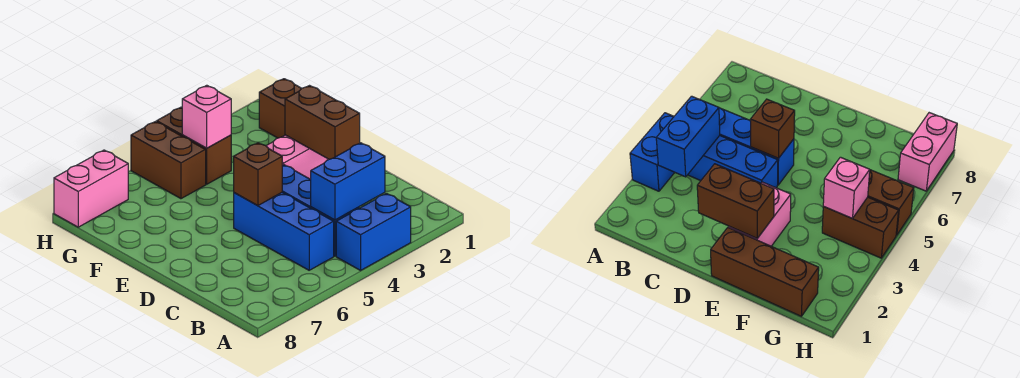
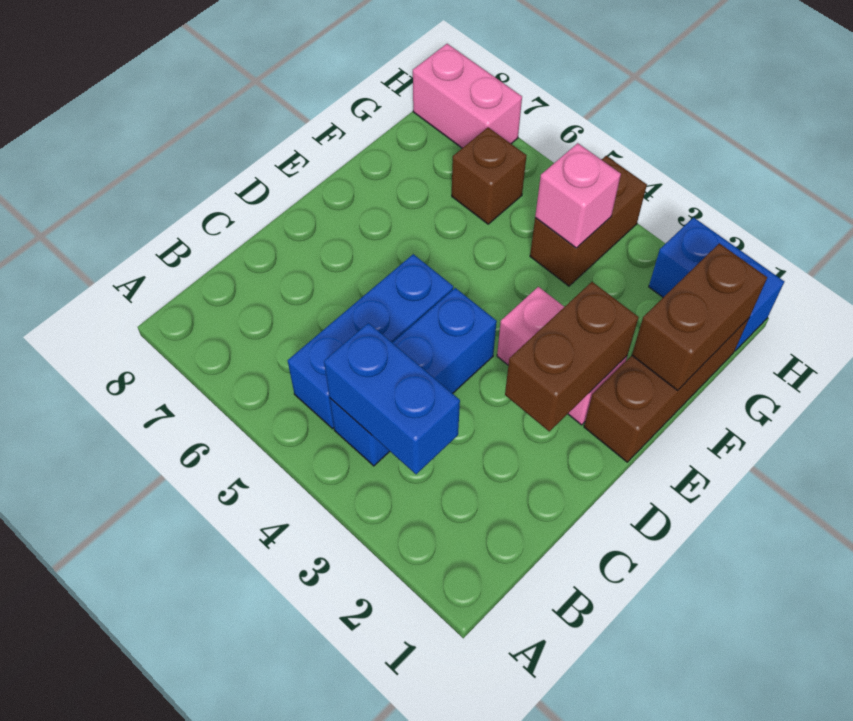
blue brick A3:A4 level 1 -> blue brick H1:H2 level 1
brown brick D5 level 2 -> brown brick G6 level 1
brown brick G5:H5 level 1 -> brown brick F1:G1 level 2

